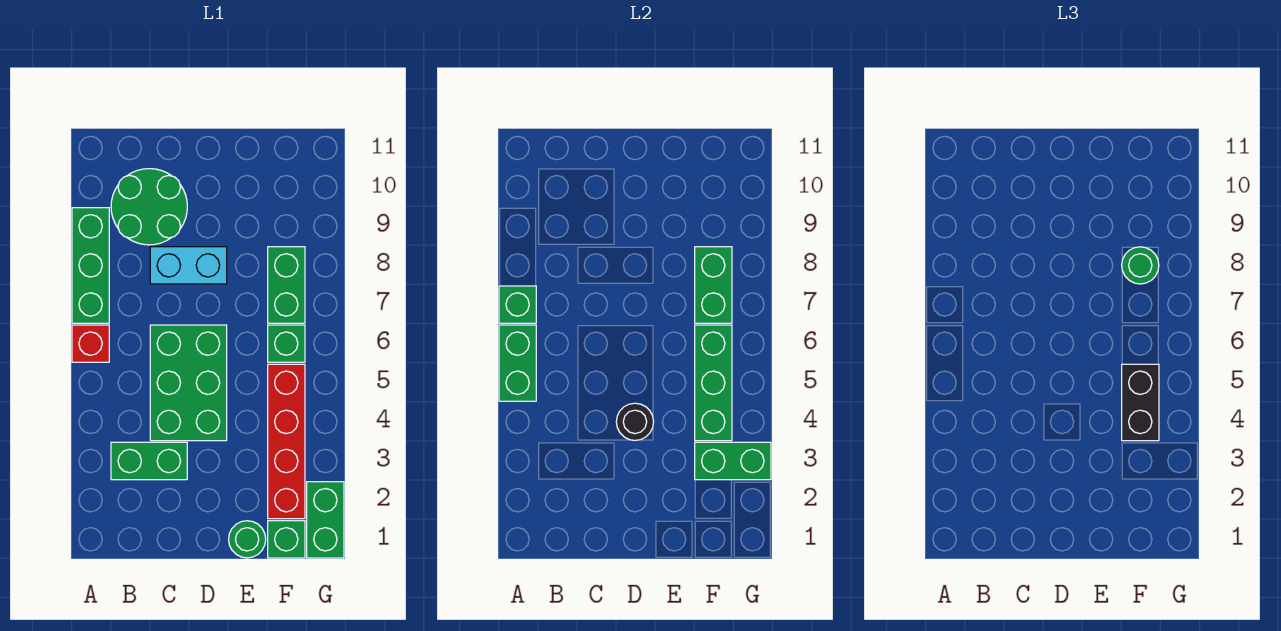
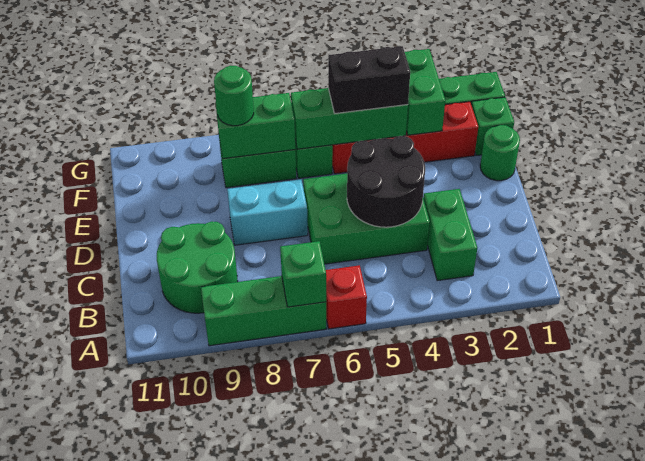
green brick A5:A6 level 2 -> none
cyan brick C8:D8 level 1 -> cyan brick D7:D8 level 1
black round brick D4 level 2 -> black round brick C4:D5 level 2

